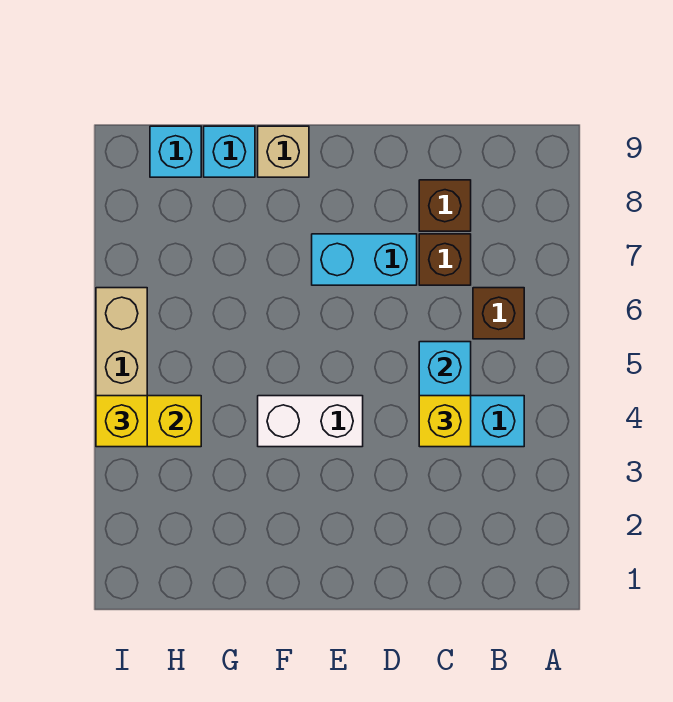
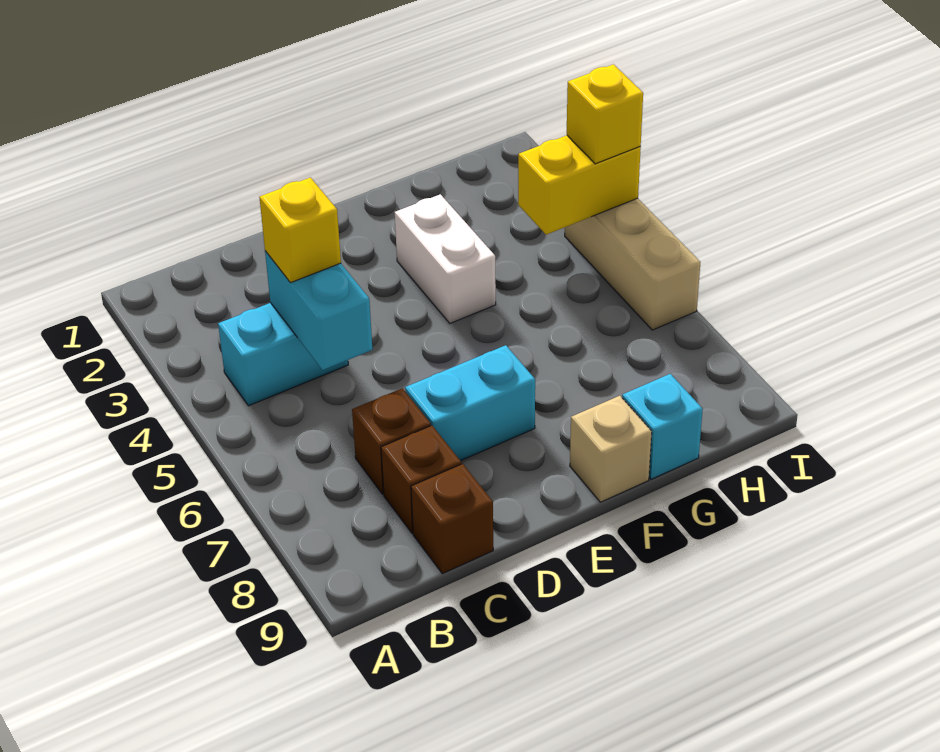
brown brick B6 level 1 -> brown brick C9 level 1
white brick E4:F4 level 1 -> white brick F3:F4 level 1
cyan brick H9 level 1 -> none

